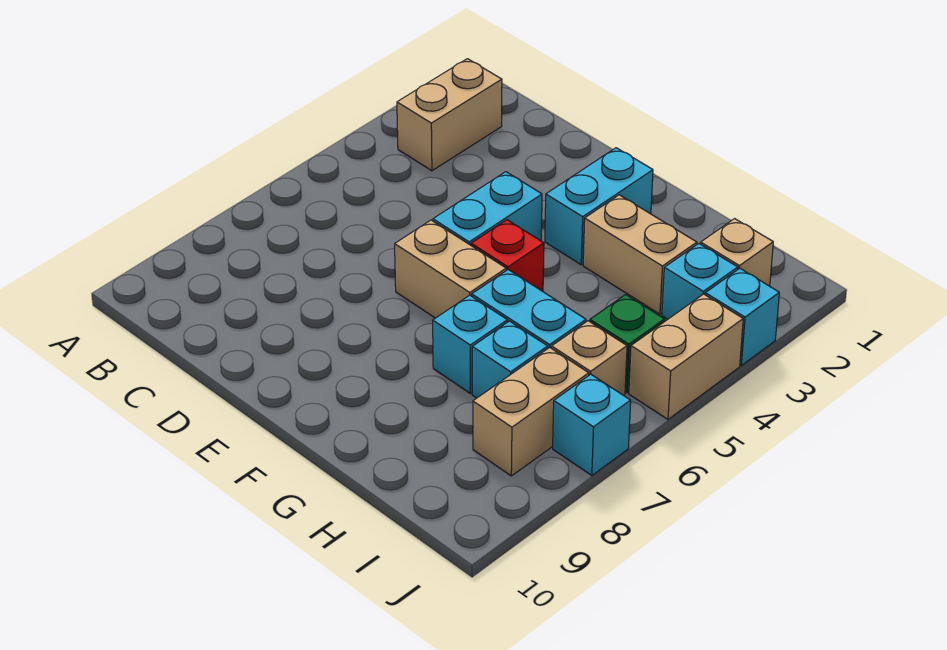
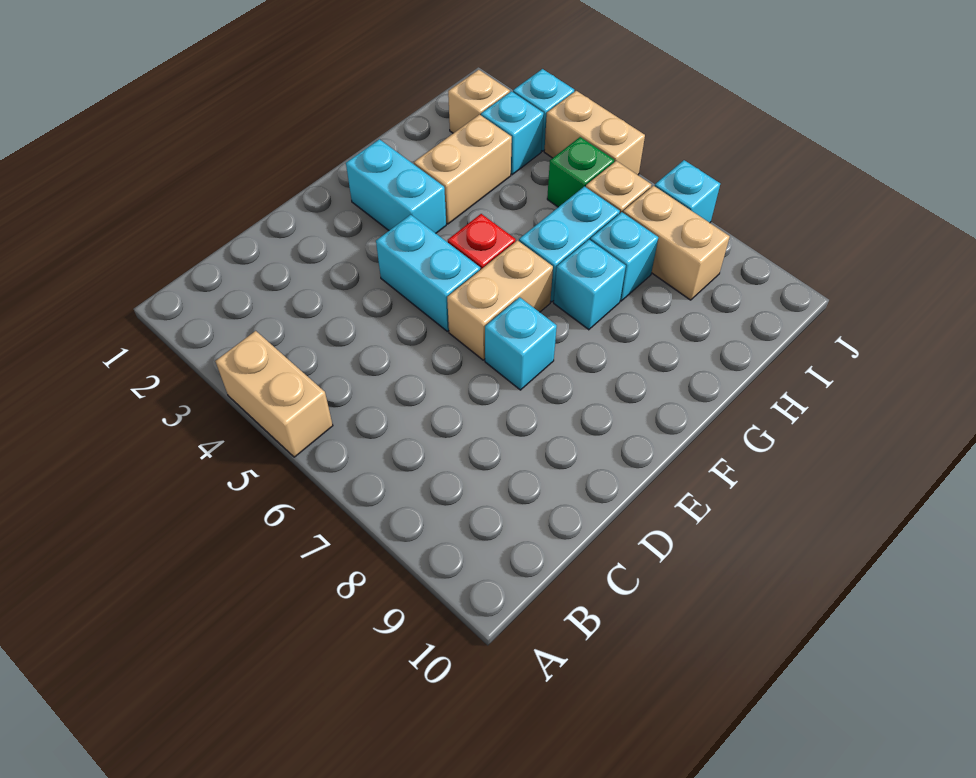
tan brick B2:B3 level 1 -> tan brick A4:A5 level 1
none -> cyan brick E7 level 1

